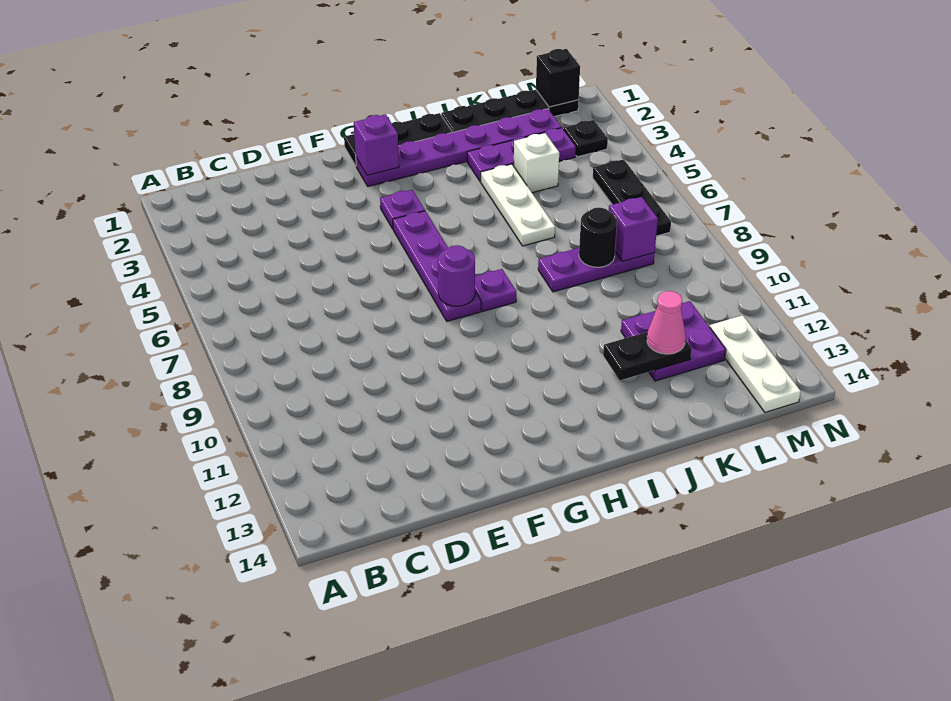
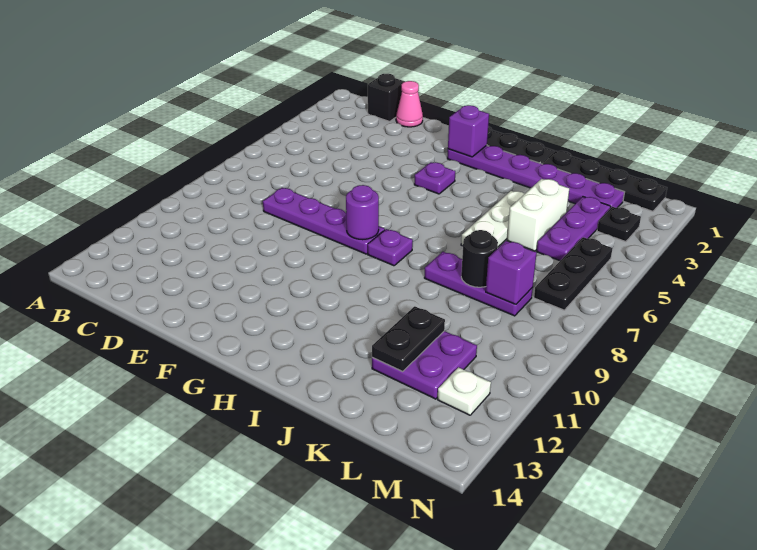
purple plate G5:G8 level 1 -> purple plate D8:G8 level 1
purple plate J3:L3 level 1 -> purple plate L3:L5 level 1
black plate J12:K12 level 2 -> black plate K11:K12 level 2
white brick K4 level 1 -> white brick K4:K5 level 1
pink cone K12 level 3 -> pink cone D1 level 1
black brick M1 level 2 -> black brick C1 level 1
white plate M12:M14 level 1 -> white plate M12 level 1

